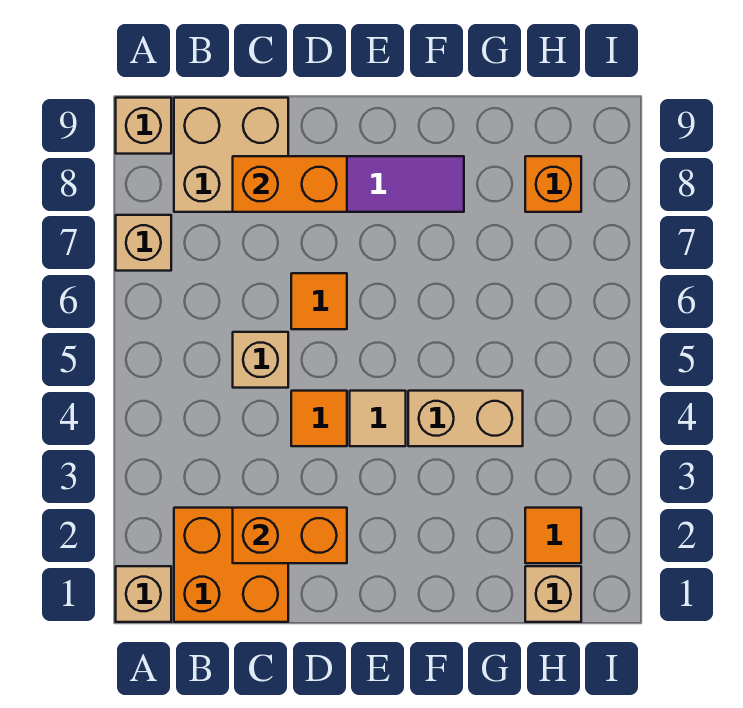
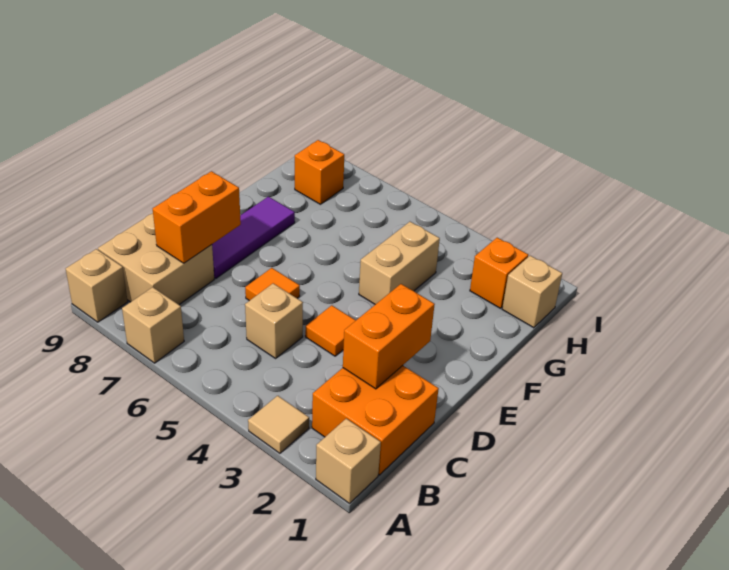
tan tile E4 level 1 -> tan tile A3 level 1
orange tile H2 level 1 -> orange brick H2 level 1

